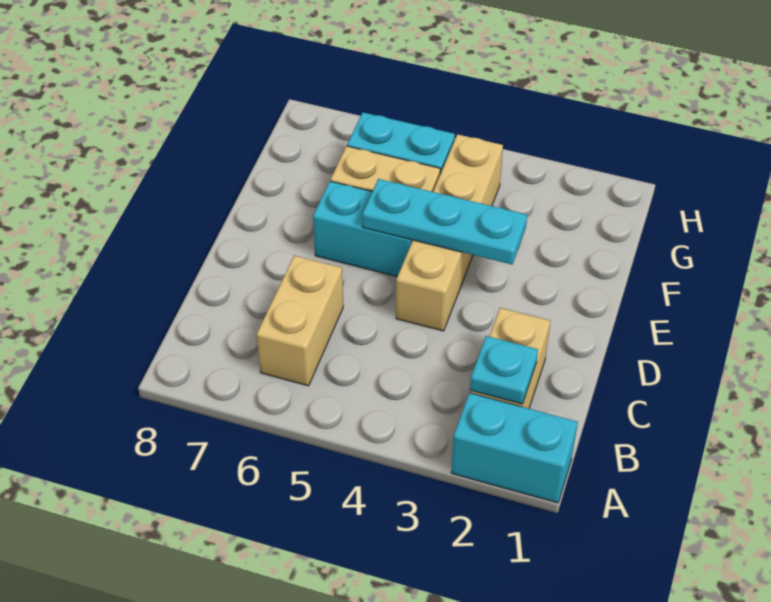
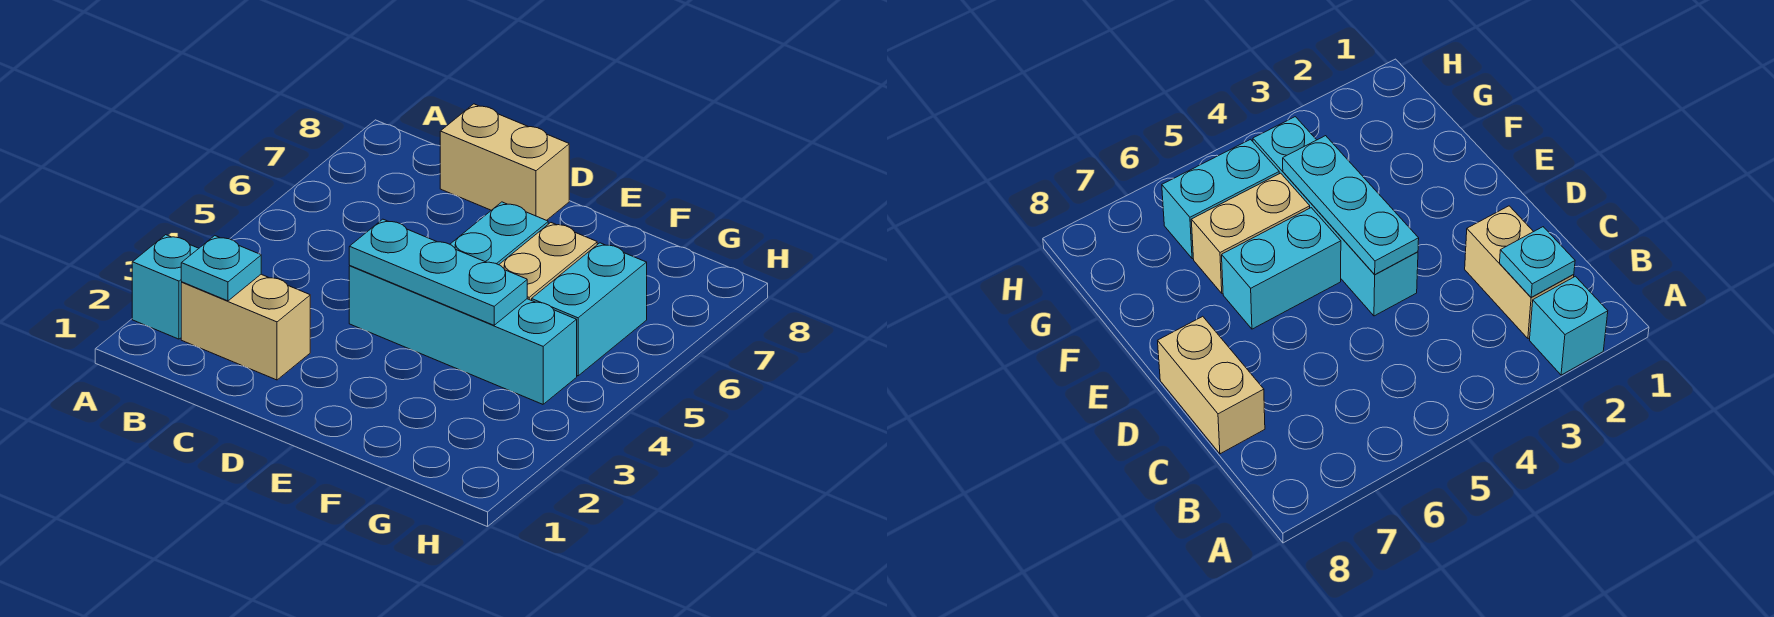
cyan brick A1:A2 level 1 -> cyan brick A2 level 1
tan brick B6:C6 level 1 -> tan brick C8:D8 level 1
tan brick D4:G4 level 1 -> cyan brick D4:G4 level 1
cyan plate E3:E5 level 2 -> cyan plate D4:F4 level 2

